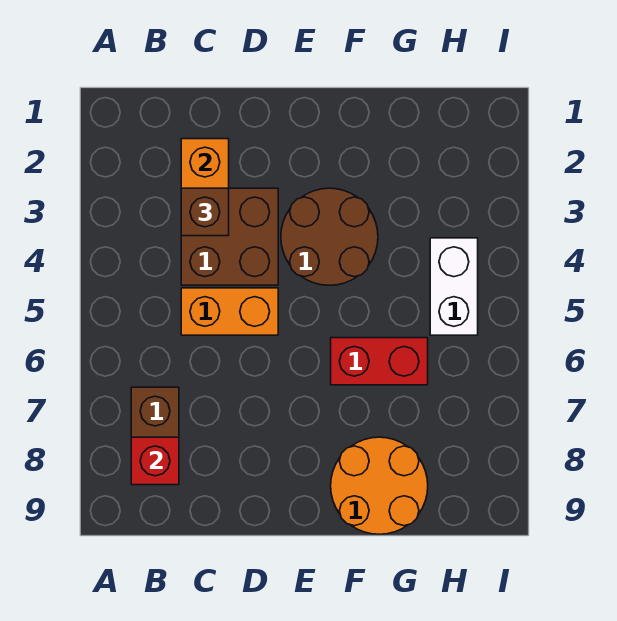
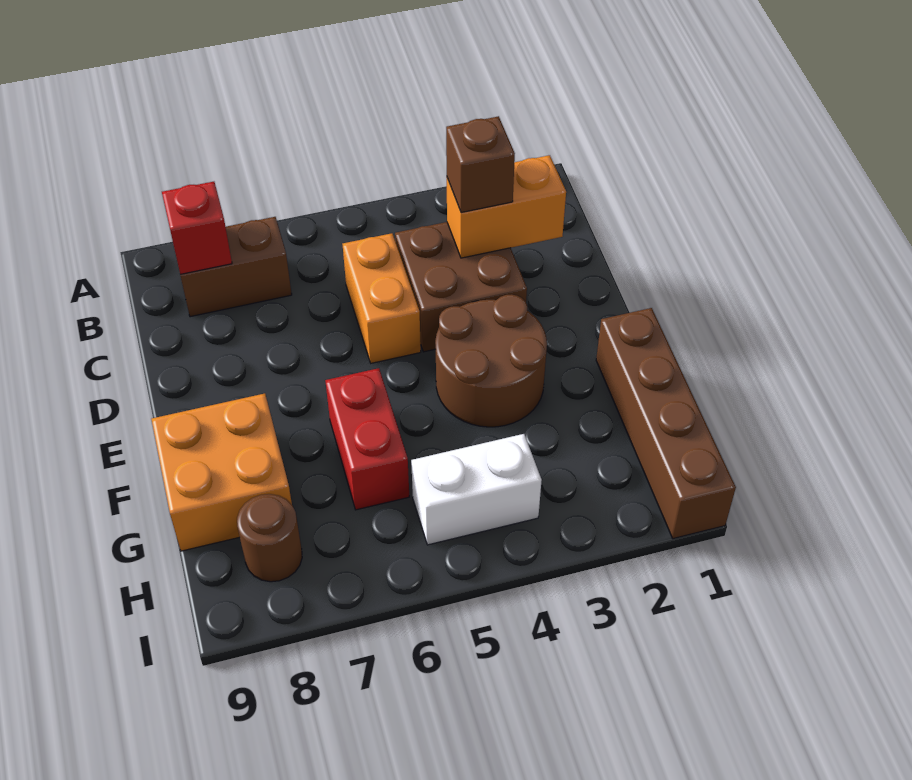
none -> brown brick F1:I1 level 1
orange round brick F8:G9 level 1 -> orange brick F8:G9 level 1
none -> brown round brick H8 level 1

